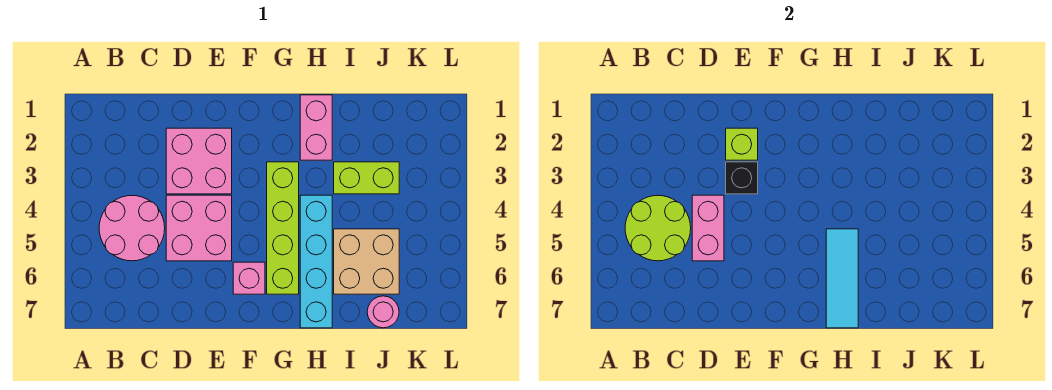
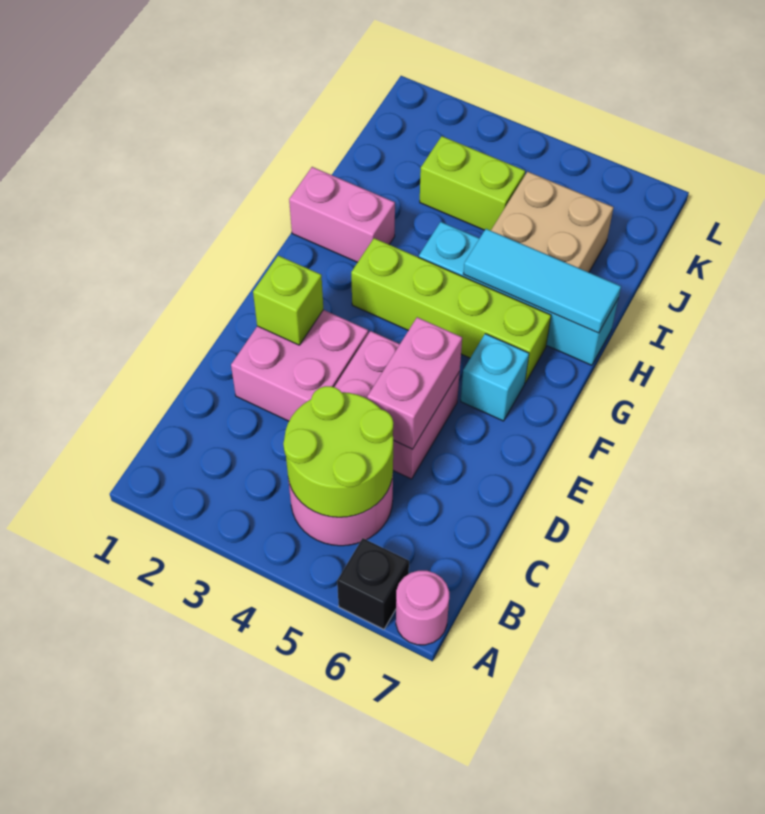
pink brick D4:D5 level 2 -> pink brick D5:E5 level 2
black brick E3 level 2 -> black brick A6 level 1
pink brick F6 level 1 -> cyan brick F6 level 1
lime brick I3:J3 level 1 -> lime brick J3:J4 level 1
pink round brick J7 level 1 -> pink round brick A7 level 1

